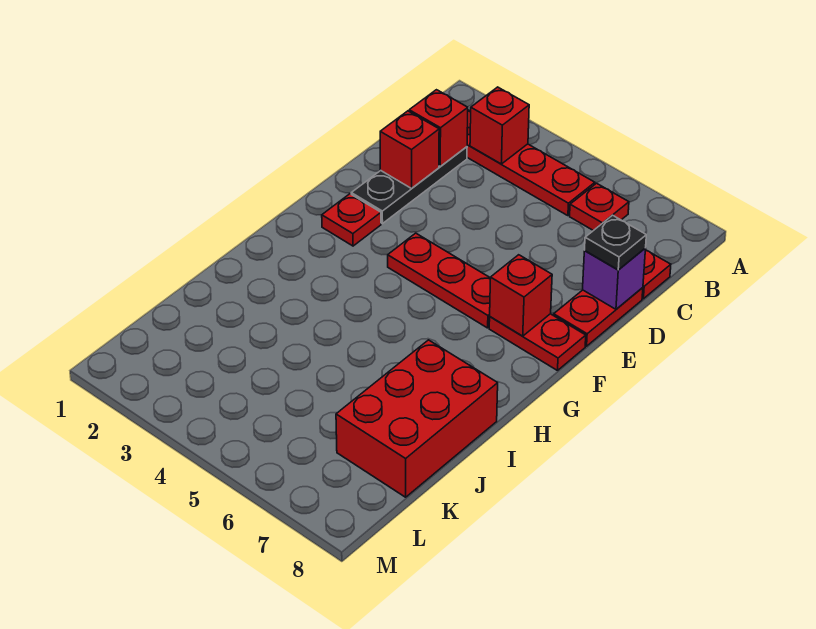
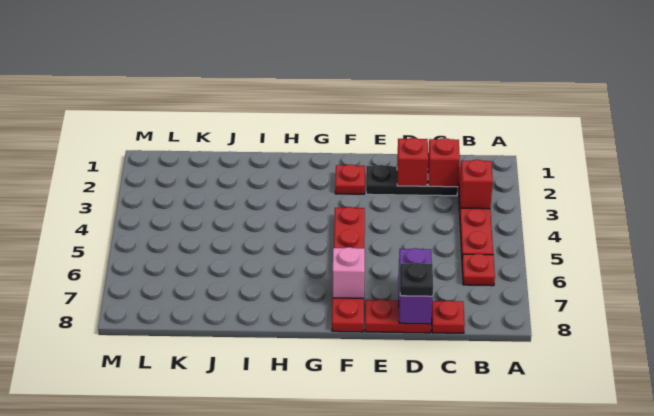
purple brick D8 level 2 -> purple brick D7:D8 level 2
red brick F7 level 2 -> pink brick F7 level 2
red brick I7:K8 level 1 -> none

